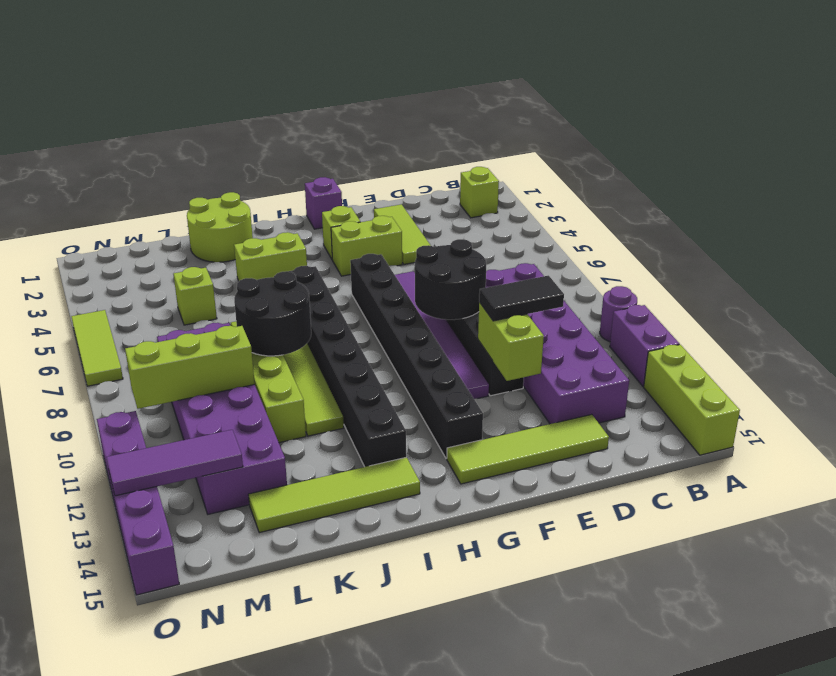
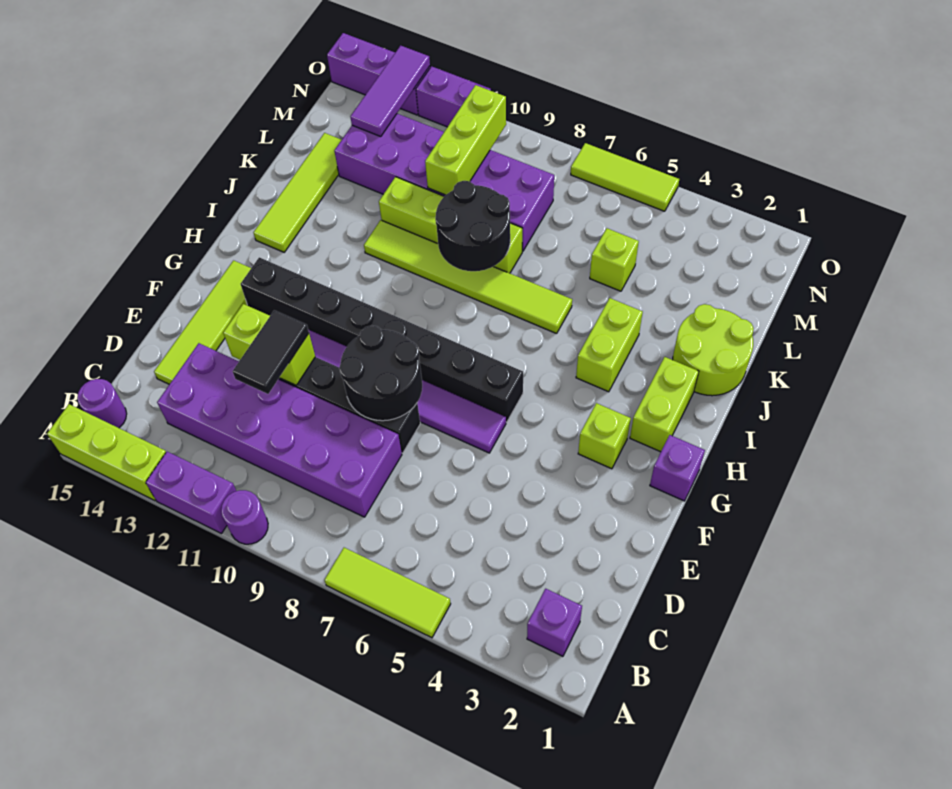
lime brick B2 level 1 -> purple brick B2 level 1
none -> purple round brick B15 level 1
lime tile E2:E4 level 1 -> lime tile A5:A7 level 1
lime brick F4:G4 level 1 -> lime brick H2:I2 level 1
black brick I6:I13 level 1 -> none

